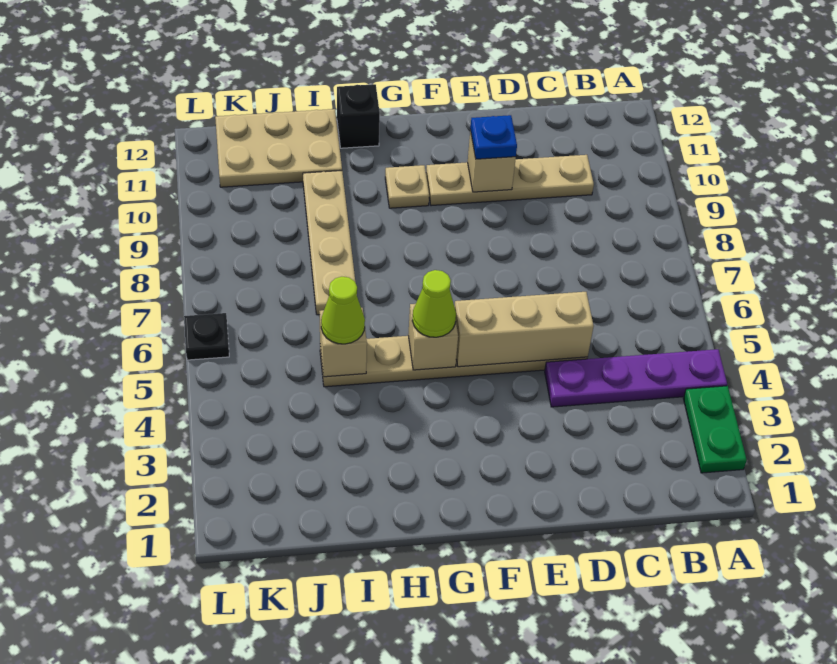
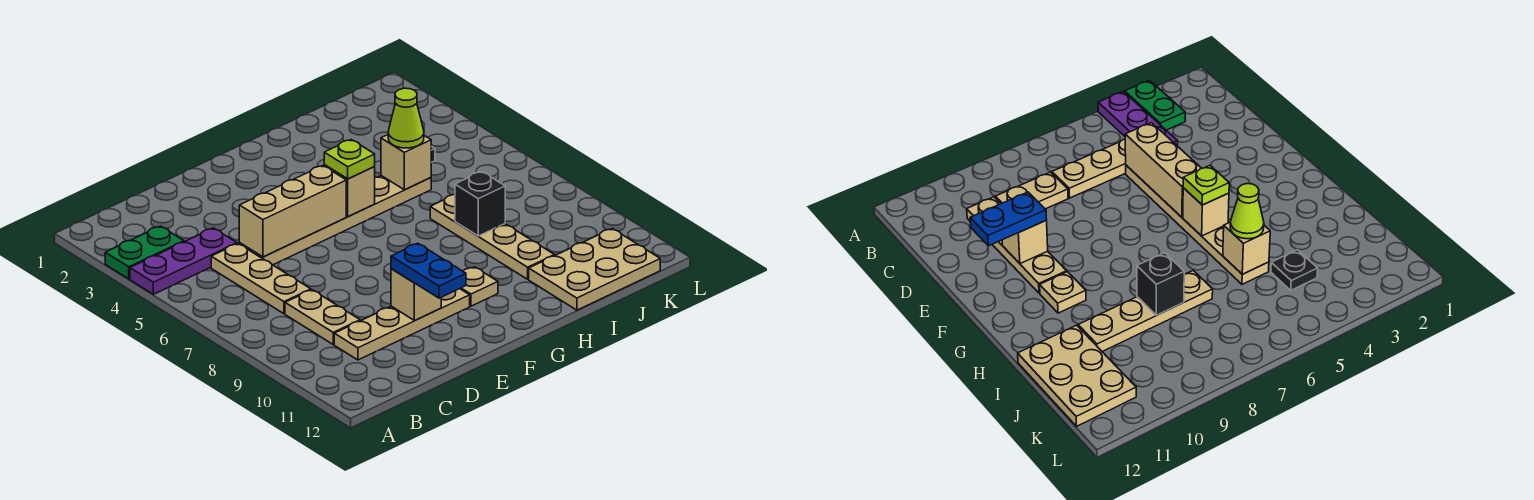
green plate A2:A3 level 1 -> green plate A3:B3 level 1
purple plate A4:D4 level 1 -> purple plate A4:C4 level 1
none -> tan plate C5:C7 level 1
none -> tan plate C8:C9 level 1
blue plate E10 level 3 -> blue plate E10:E11 level 3
lime cone G5 level 3 -> lime plate G5 level 3
black brick H12 level 1 -> black brick I8 level 2
black plate L6 level 1 -> black plate J4 level 1

